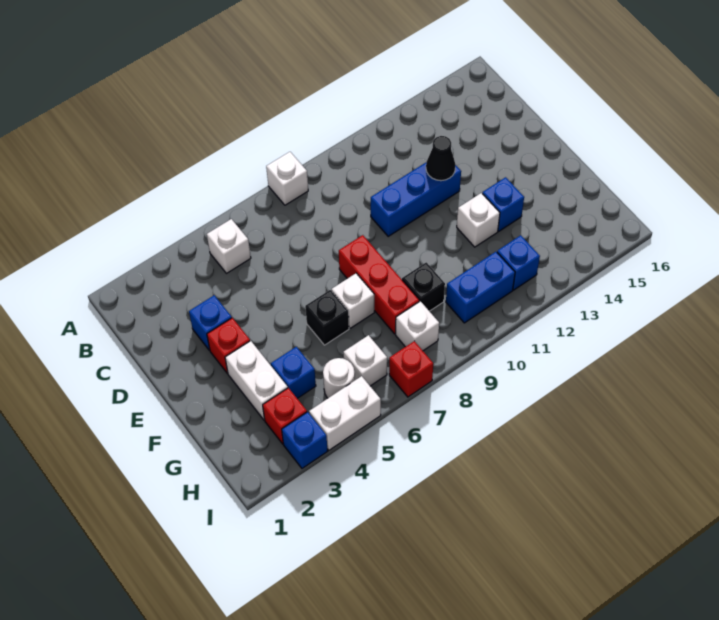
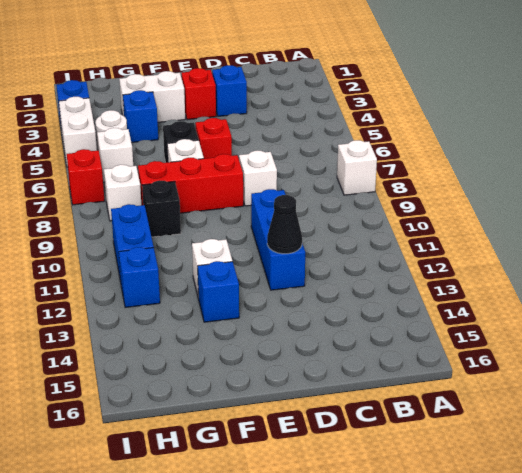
white brick B5 level 1 -> white brick D8 level 1
red brick H3 level 1 -> red brick E6 level 1

